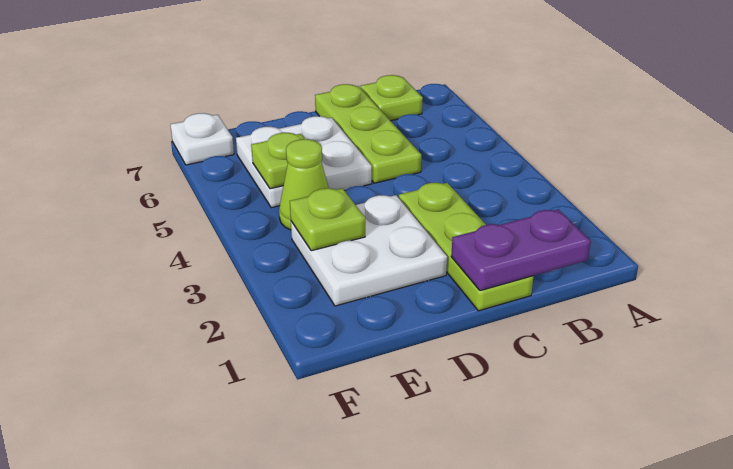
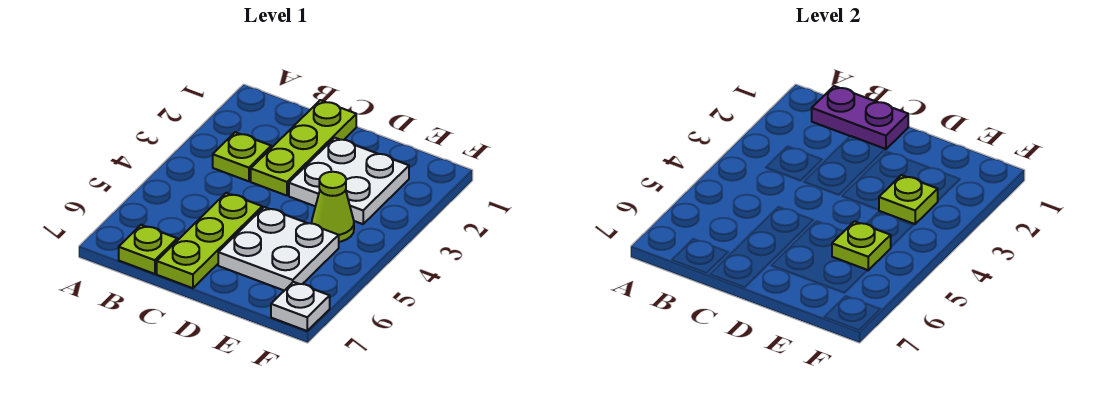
none -> lime plate B3 level 1

